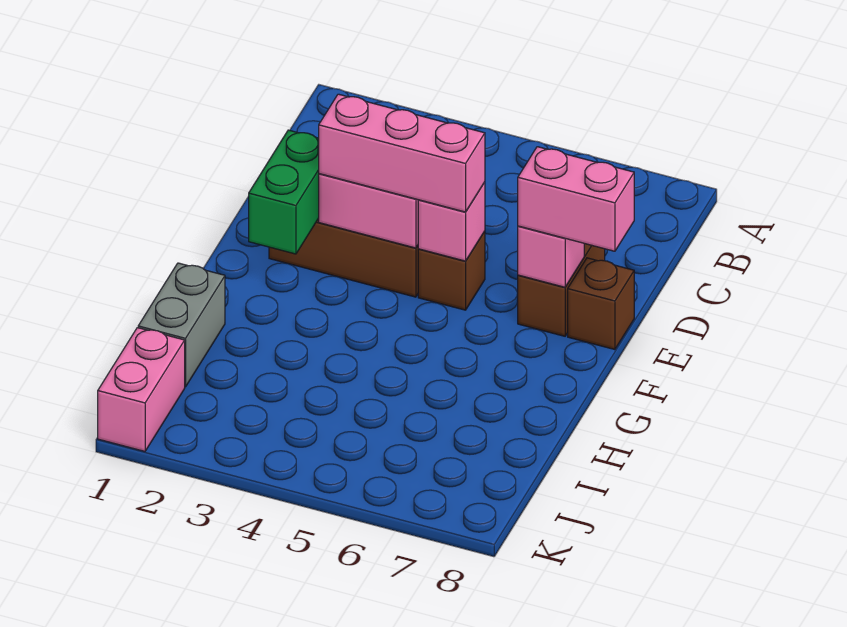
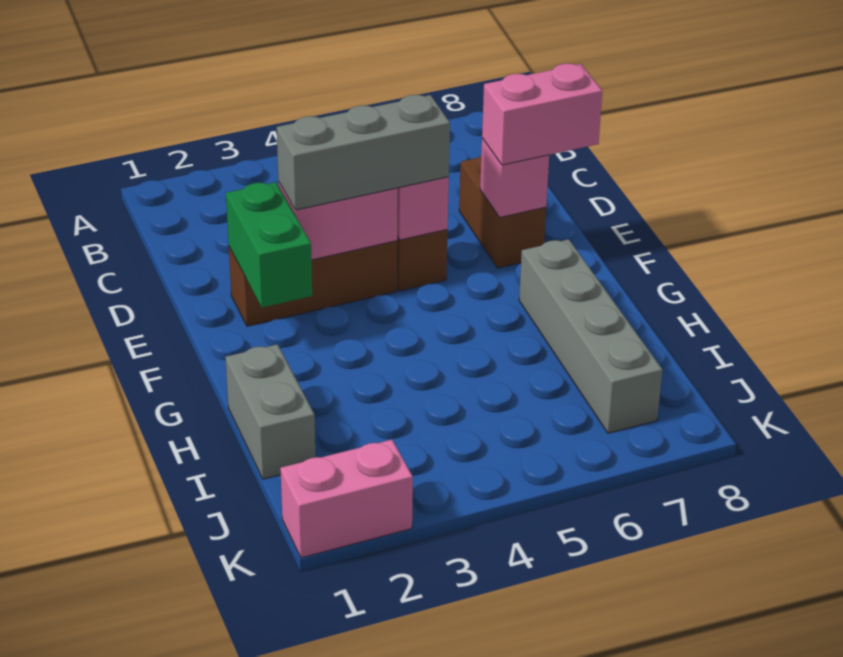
pink brick E3:E5 level 3 -> grey brick E3:E5 level 3
brown brick E8 level 1 -> none
none -> grey brick G7:J7 level 1
pink brick J1:K1 level 1 -> pink brick K1:K2 level 1

